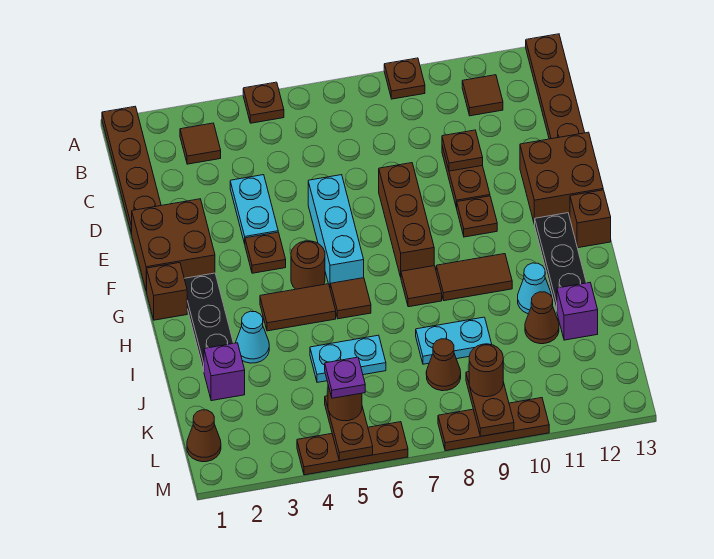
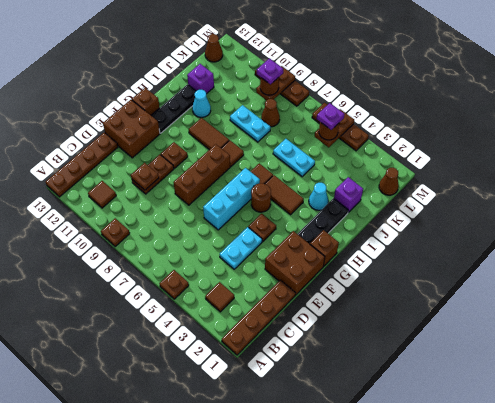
brown cone J11 level 1 -> brown cone L13 level 1
none -> purple plate L9 level 4

